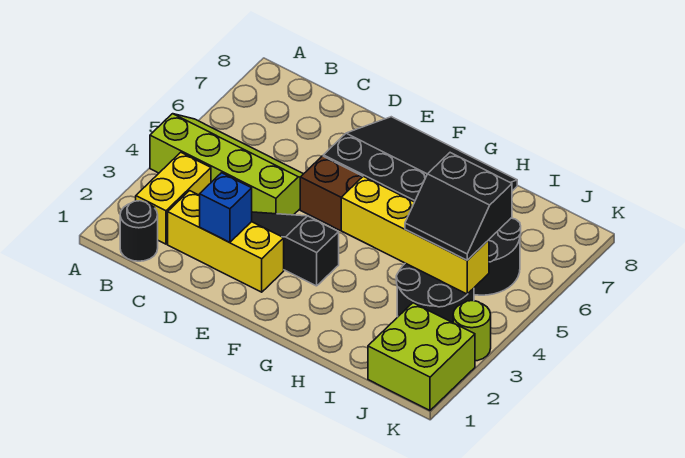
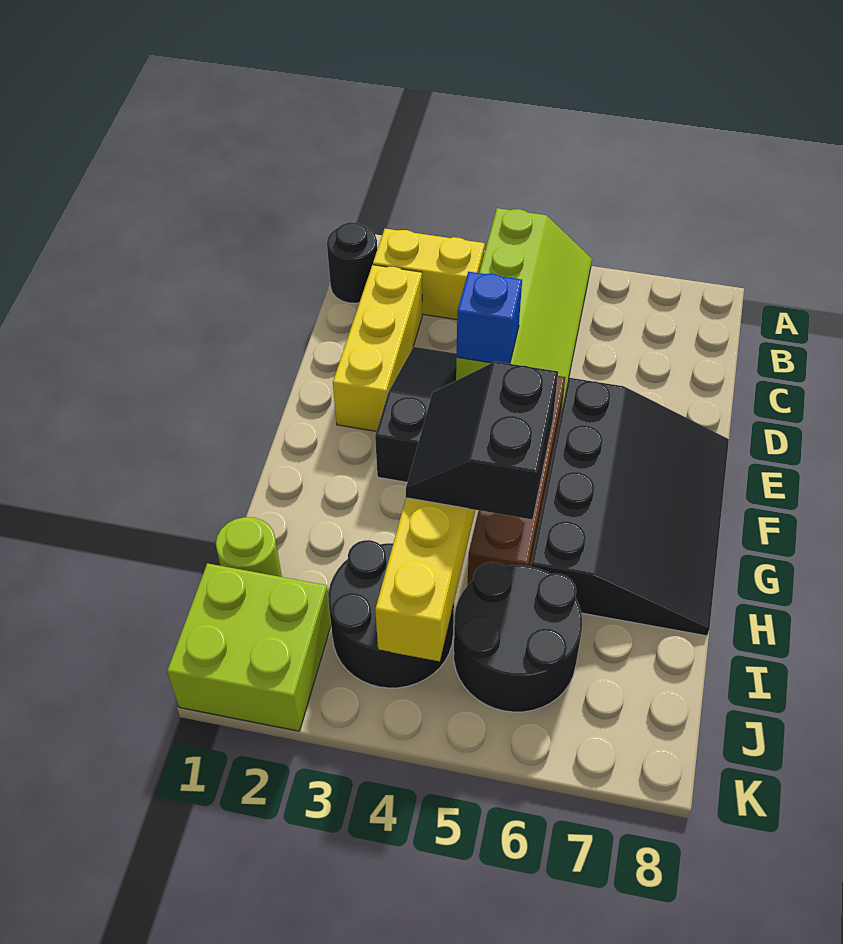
blue brick D2 level 2 -> blue brick D4 level 2
black slope I4:J5 level 3 top 5 -> black slope G4:H5 level 3 top 5
lime round brick K3 level 1 -> lime round brick I1 level 1

